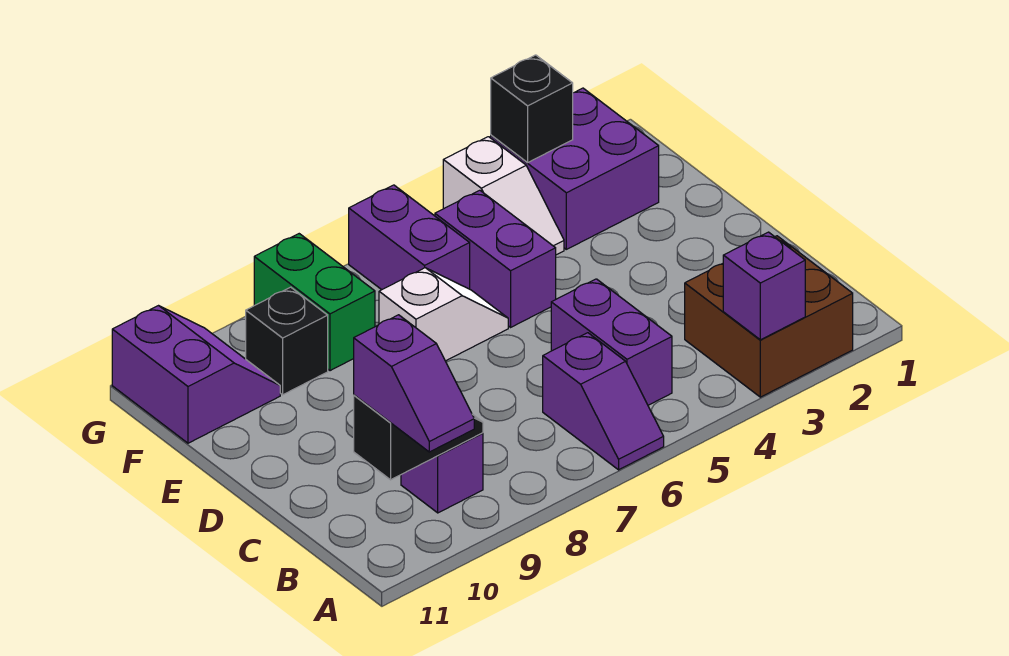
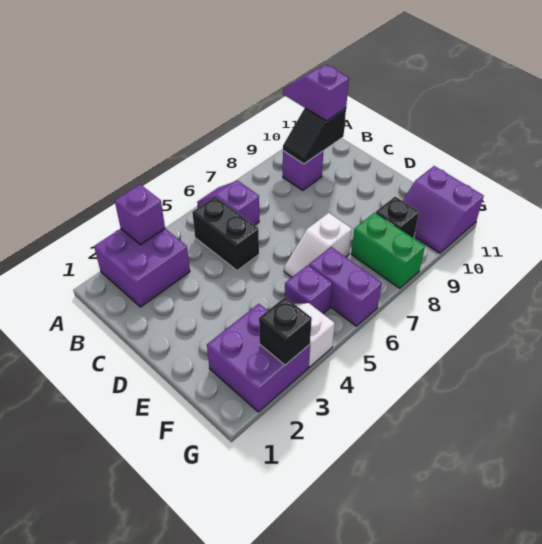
brown brick A2:B3 level 1 -> purple brick A2:B3 level 1
purple brick B5:C5 level 1 -> black brick B5:C5 level 1
purple brick E5:F5 level 1 -> purple brick F5 level 1

